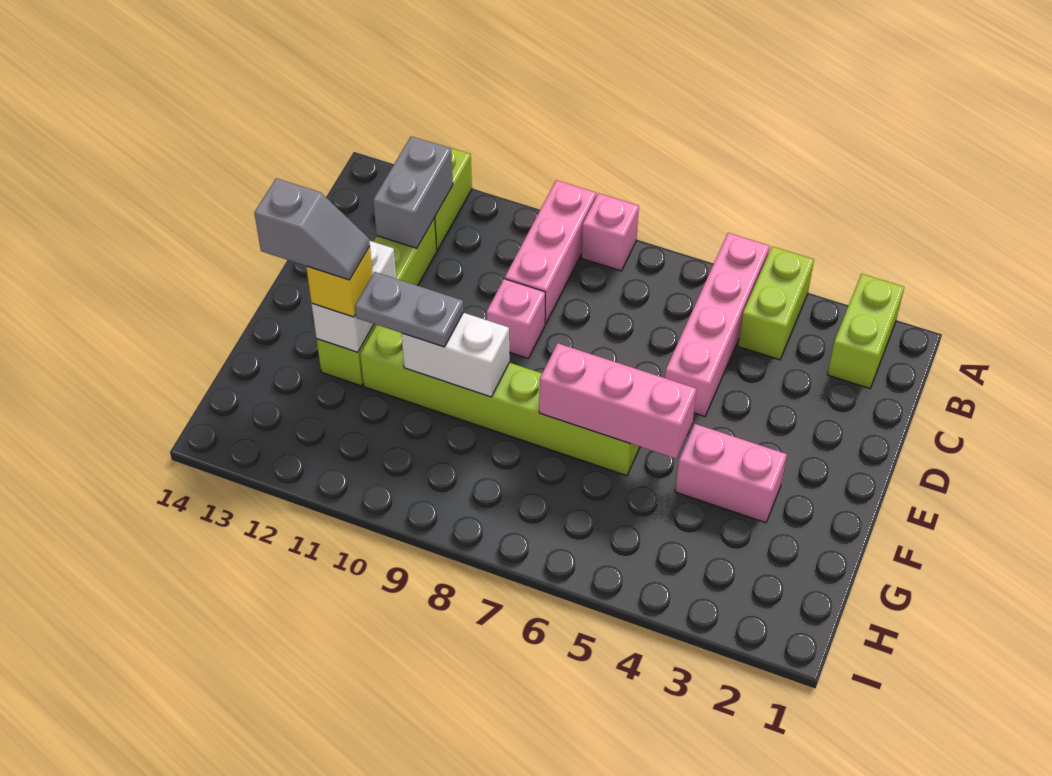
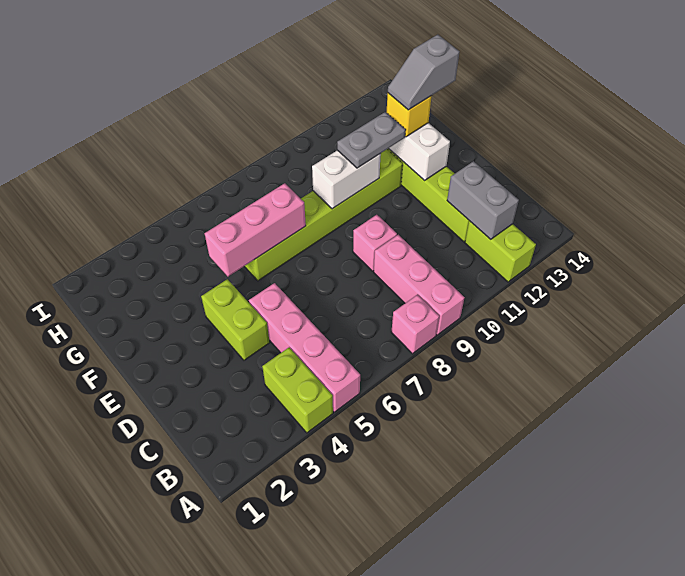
lime brick A2:B2 level 1 -> lime brick D4:E4 level 1
pink brick F3:F4 level 1 -> none

